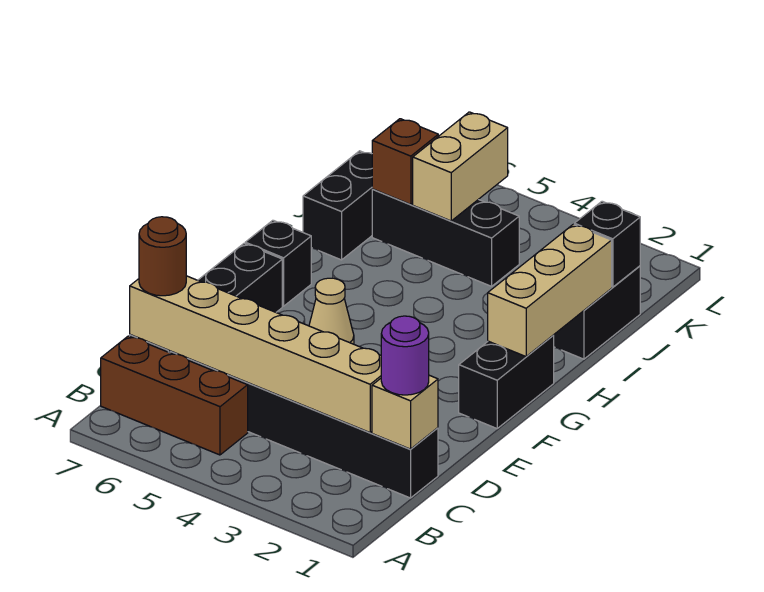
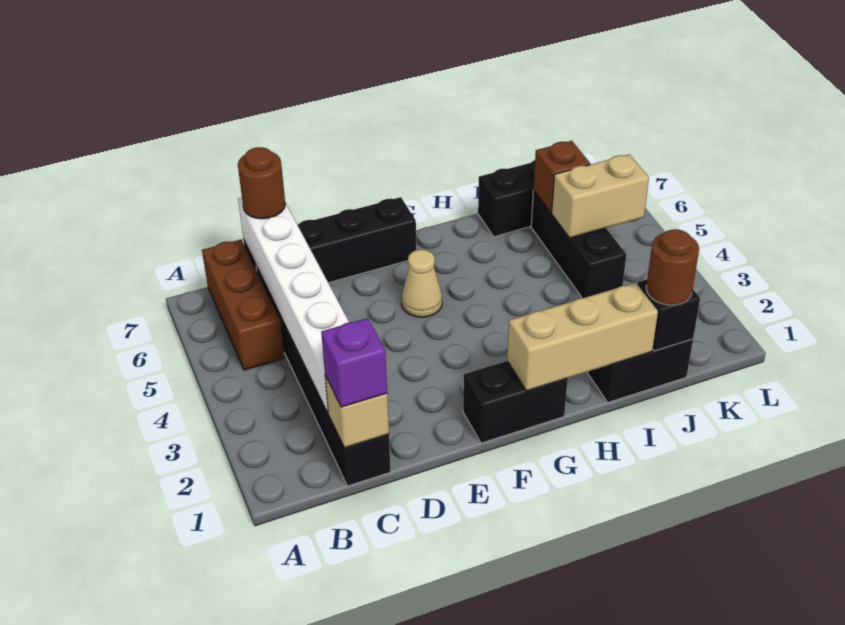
purple round brick C1 level 3 -> purple brick C1 level 3
tan brick C2:C7 level 2 -> white brick C2:C7 level 2
black brick G7 level 1 -> none
none -> brown round brick J1 level 3

